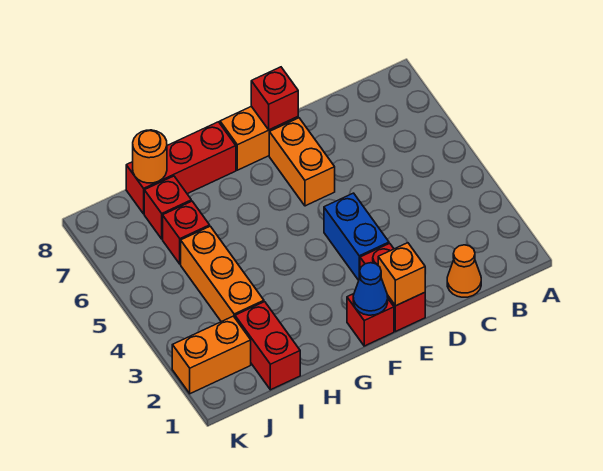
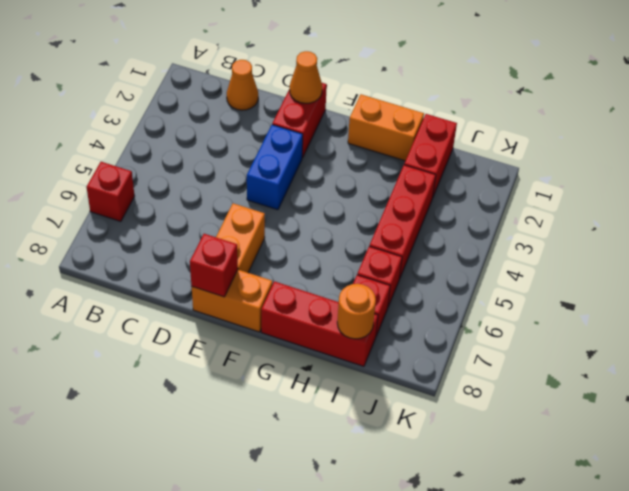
orange brick E1 level 2 -> orange cone E1 level 2
red brick F1 level 1 -> red brick A6 level 1
blue cone F1 level 2 -> none
orange brick I3:I5 level 1 -> red brick I3:I5 level 1
orange brick J2:K2 level 1 -> orange brick G1:H1 level 1

